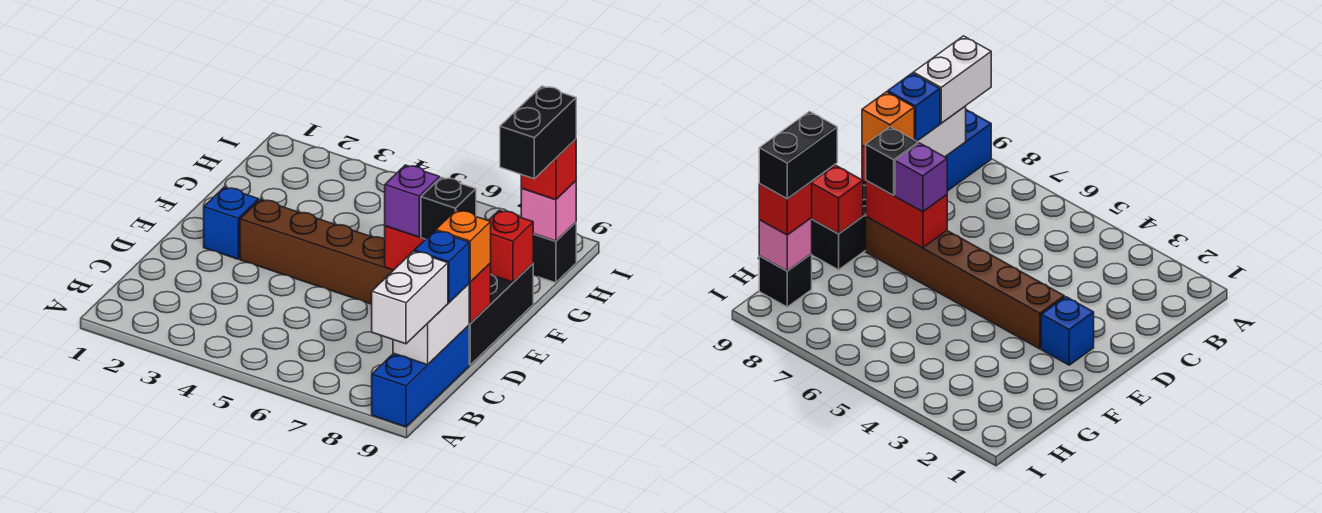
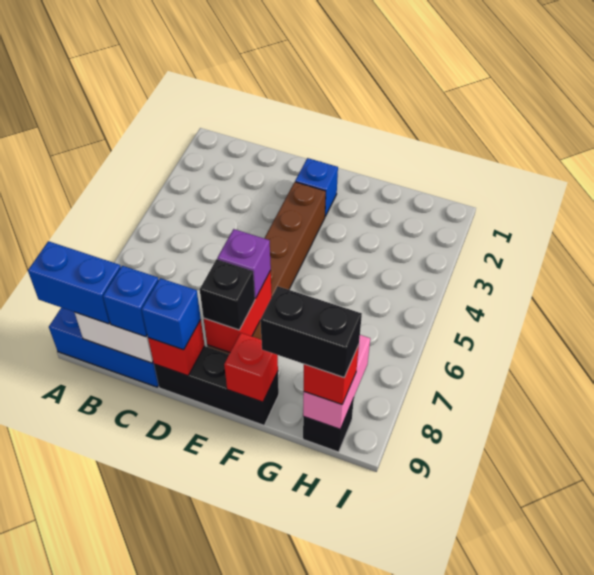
white brick A9:B9 level 3 -> blue brick A9:B9 level 3
orange brick D9 level 3 -> blue brick D9 level 3
pink brick H9 level 2 -> pink brick H8:H9 level 2

